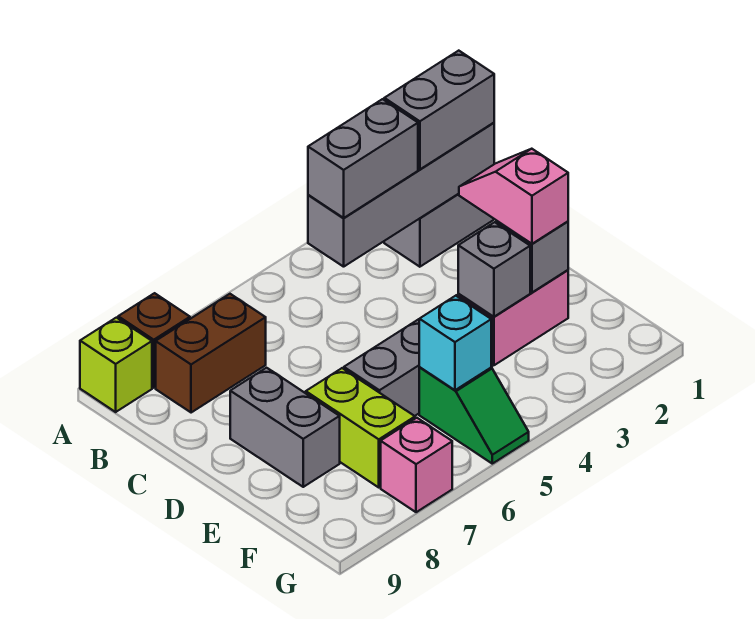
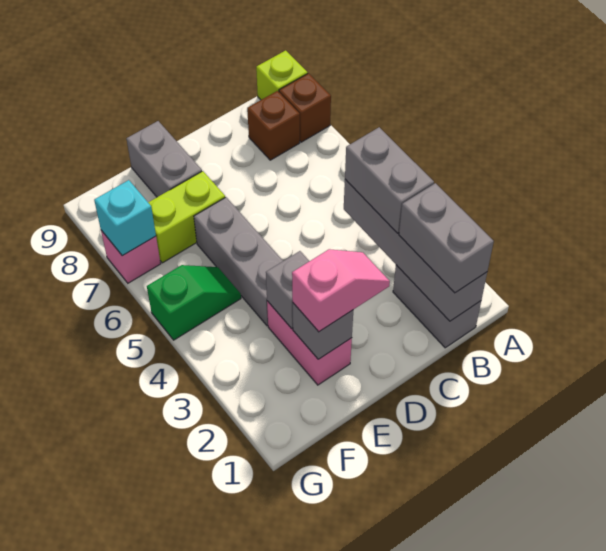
brown brick B7:B8 level 1 -> brown brick B8 level 1
grey brick D8:E8 level 1 -> grey brick E8:E9 level 1
green slope F5:G5 level 1 top F -> green slope F5:G5 level 1 top G
cyan brick F5 level 2 -> cyan brick G7 level 2

